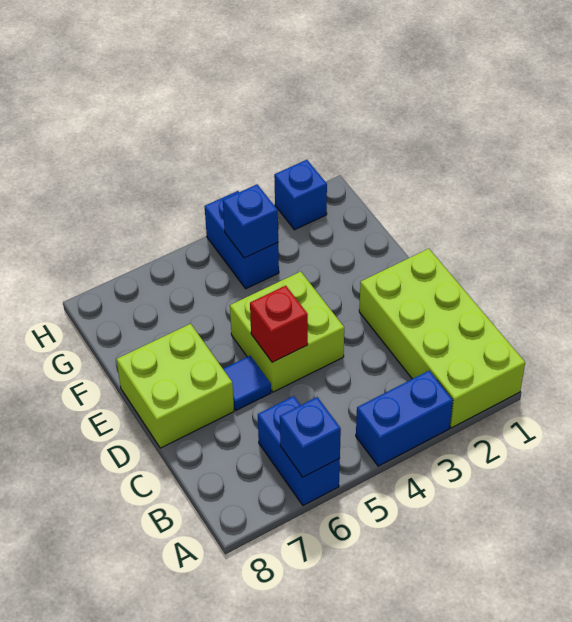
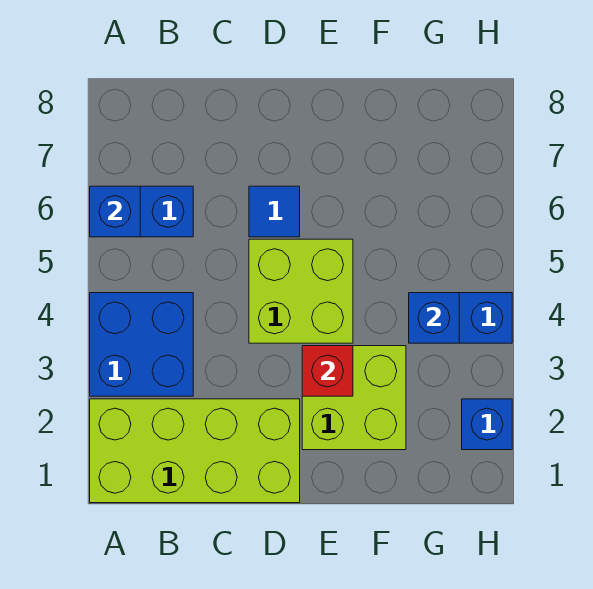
blue brick A3:A4 level 1 -> blue brick A3:B4 level 1
red brick D5 level 2 -> red brick E3 level 2
lime brick D7:E8 level 1 -> lime brick E2:F3 level 1

